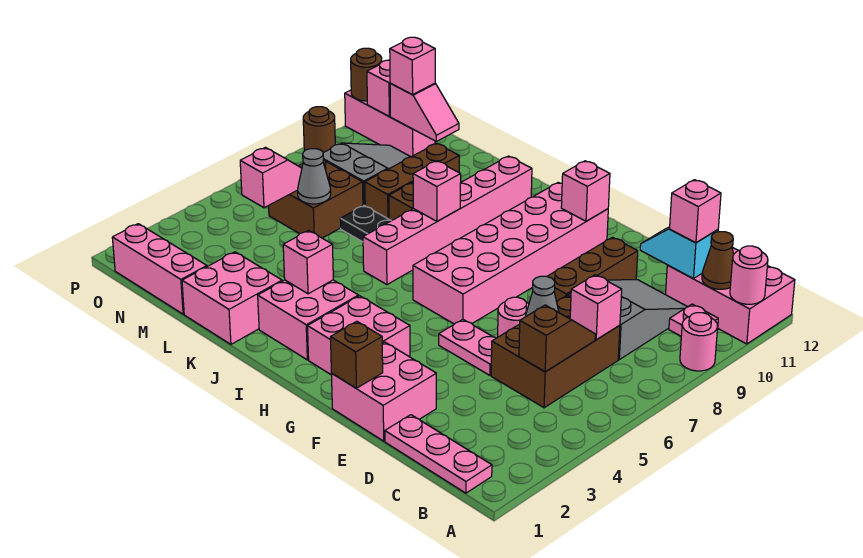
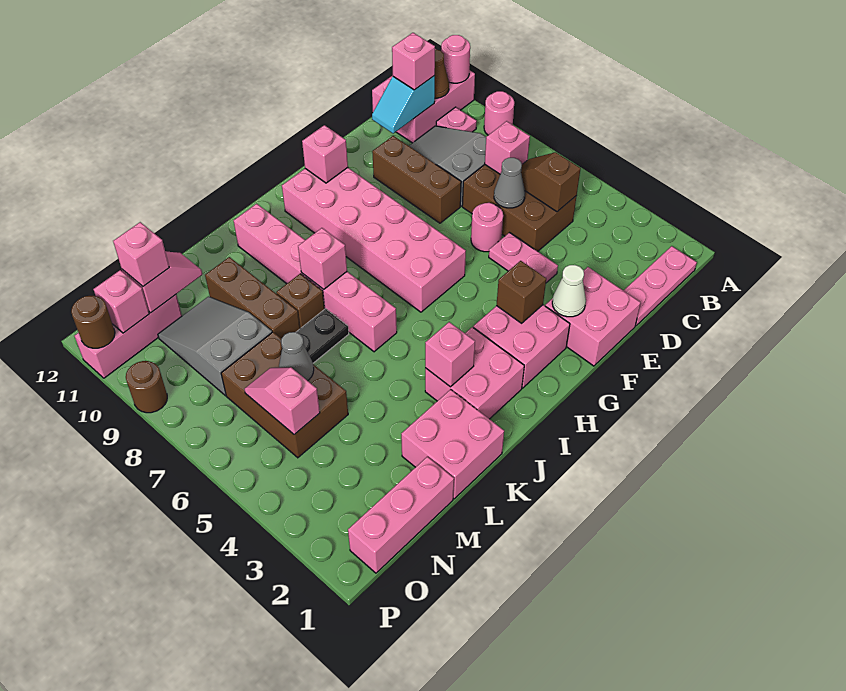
pink plate E5:F5 level 1 -> pink plate E4:E5 level 1
brown brick F1 level 2 -> brown brick G3 level 2
none -> white cone F2 level 2
brown brick M6:N7 level 1 -> brown brick M5:N7 level 1

